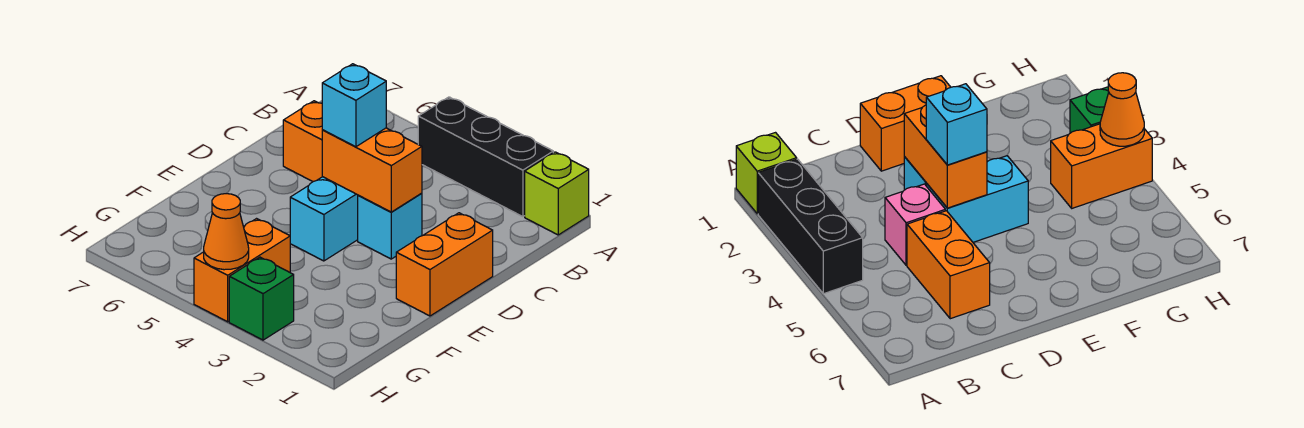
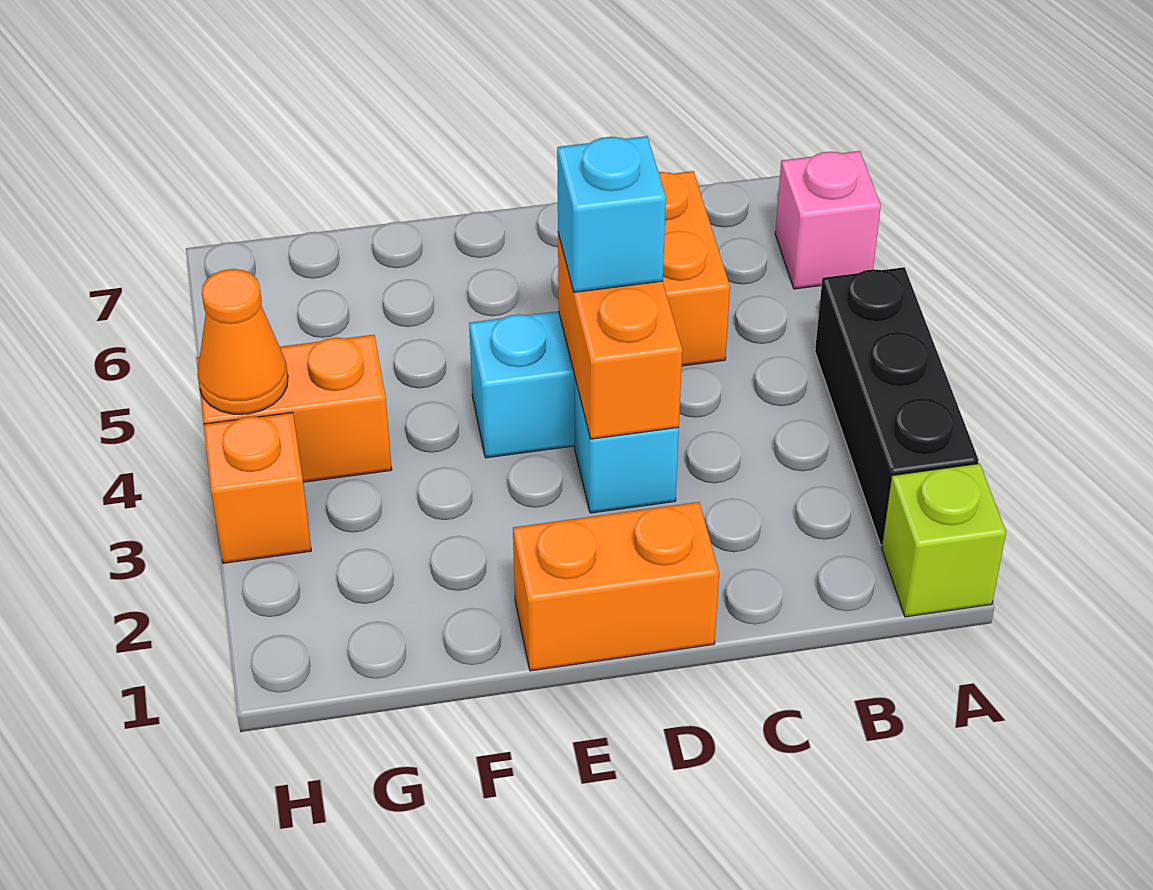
pink brick C4 level 1 -> pink brick A6 level 1
green brick H3 level 1 -> orange brick H3 level 1

